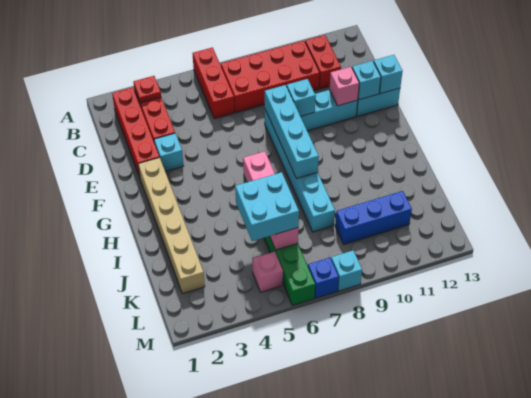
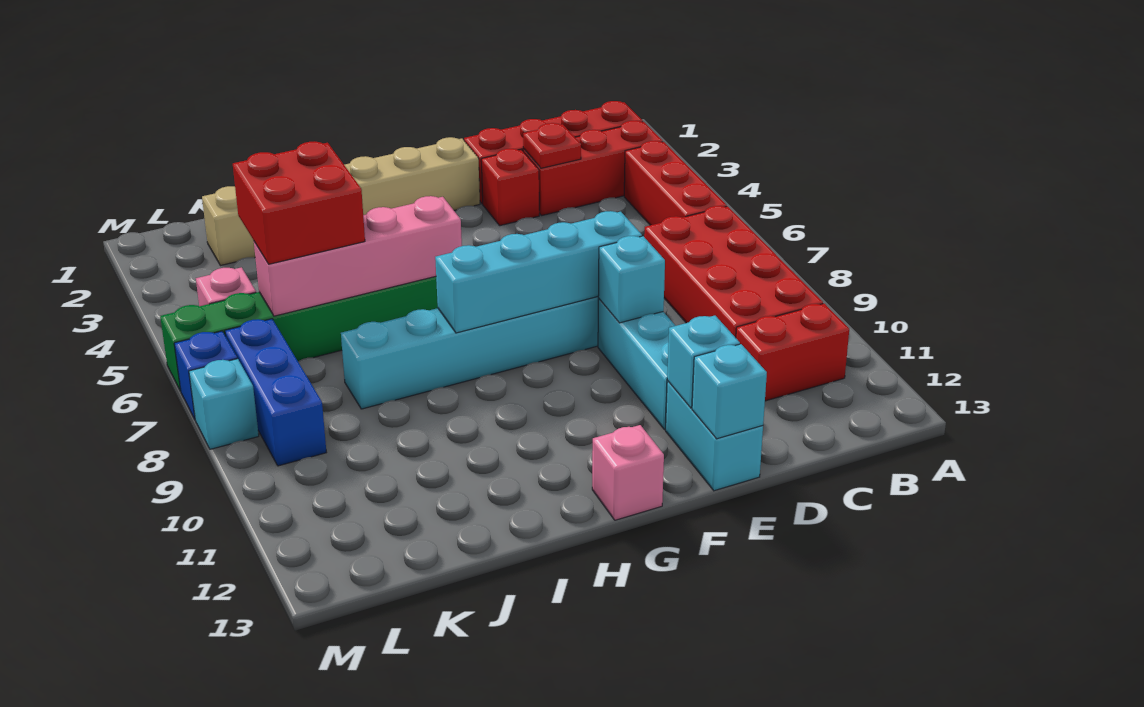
red brick A6:C6 level 1 -> red brick B4:B6 level 1
red plate B3 level 2 -> red plate D3 level 2
cyan brick E3 level 1 -> red brick E3 level 1
pink brick E11 level 2 -> pink brick G13 level 1
cyan brick J5:K6 level 3 -> red brick J5:K6 level 3
blue brick K9:K11 level 1 -> blue brick L7:L9 level 1

